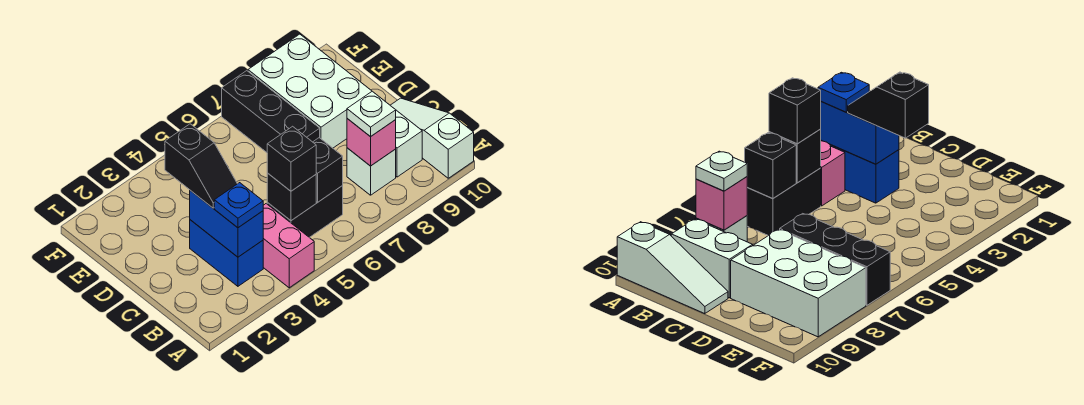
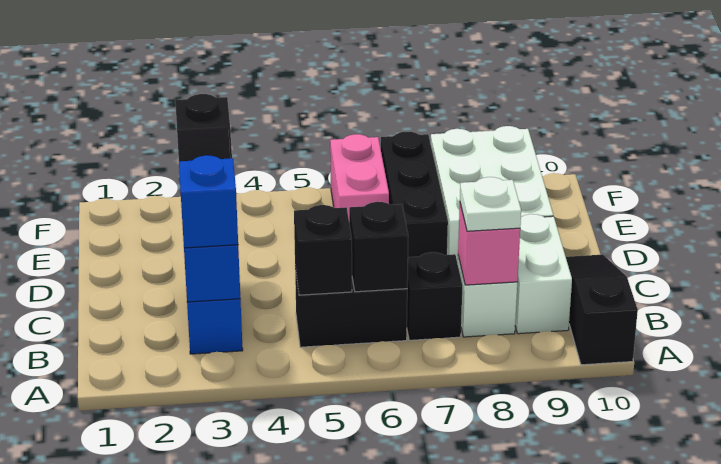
pink brick A4:B4 level 1 -> pink brick E6:F6 level 1
white slope A10:C10 level 1 top A -> black slope A10:C10 level 1 top A
blue plate B3 level 3 -> blue brick B3 level 3
black brick B5 level 3 -> black brick B7 level 1

